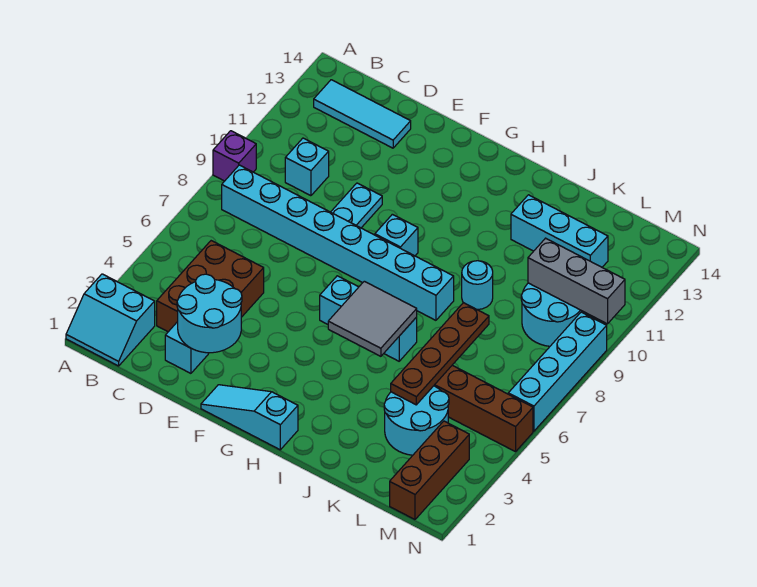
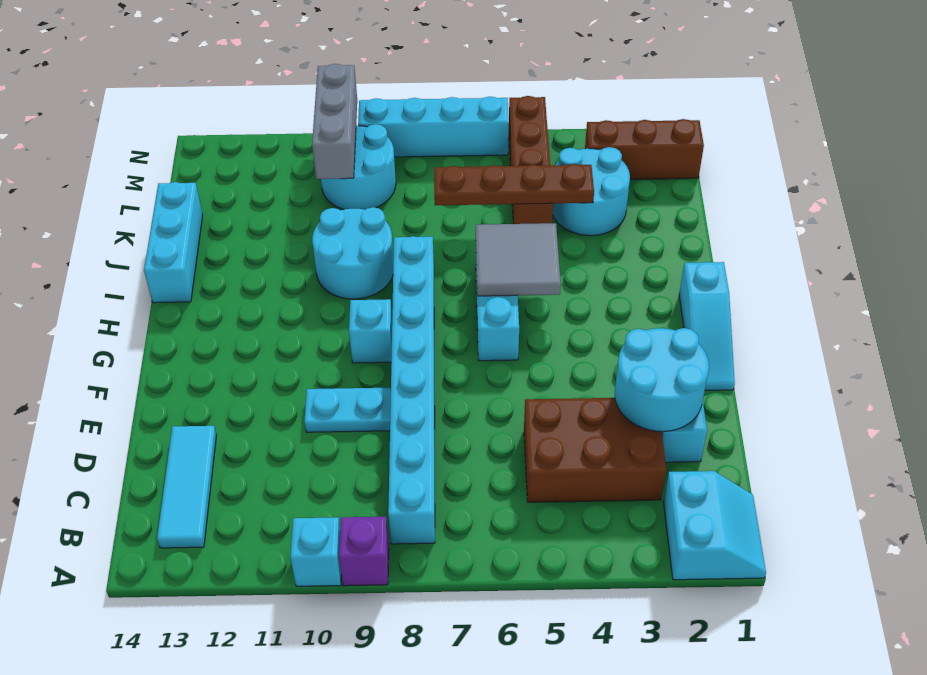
cyan brick C10 level 1 -> cyan brick A10 level 1
cyan round brick J9 level 1 -> cyan round brick I9:J10 level 1
cyan brick J12:L12 level 1 -> cyan brick I14:K14 level 1

